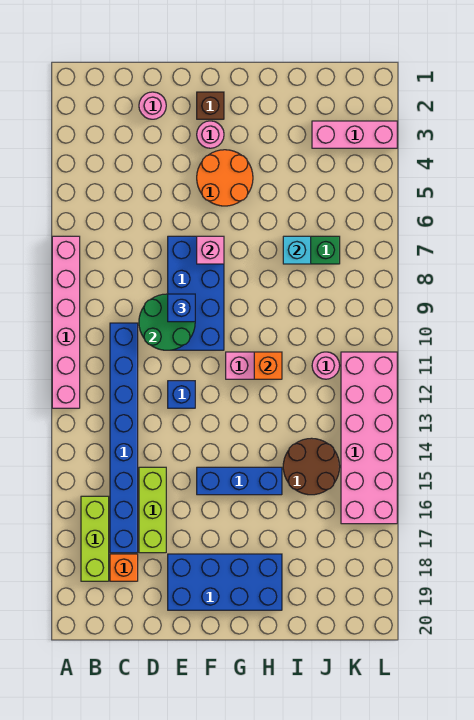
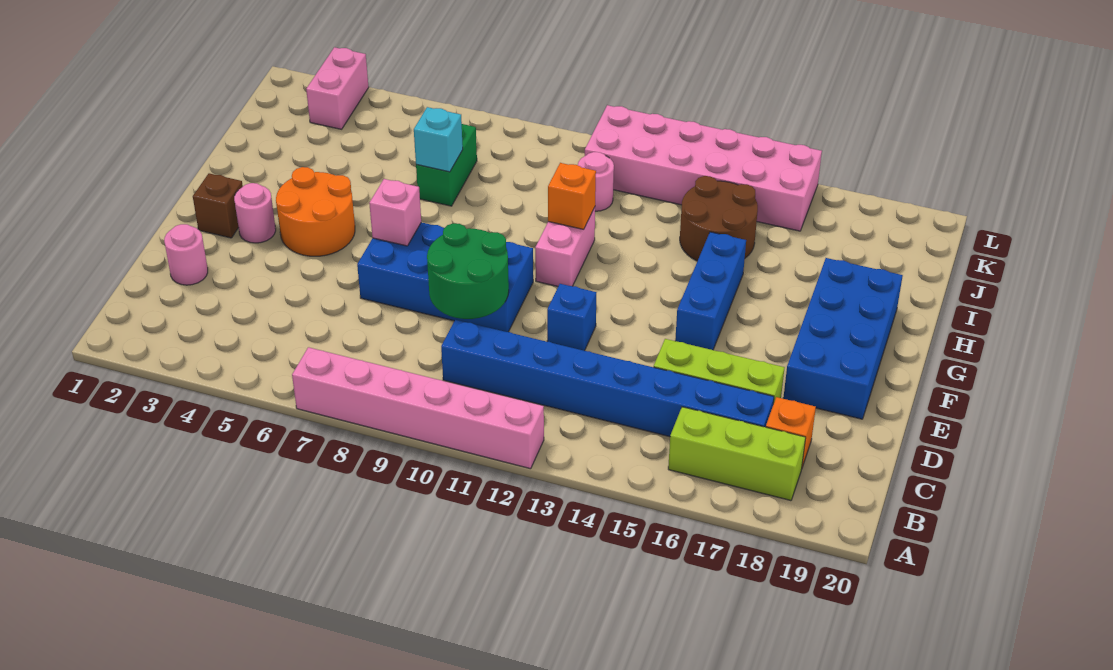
blue brick E9 level 3 -> none
pink brick J3:L3 level 1 -> pink brick K3:L3 level 1

